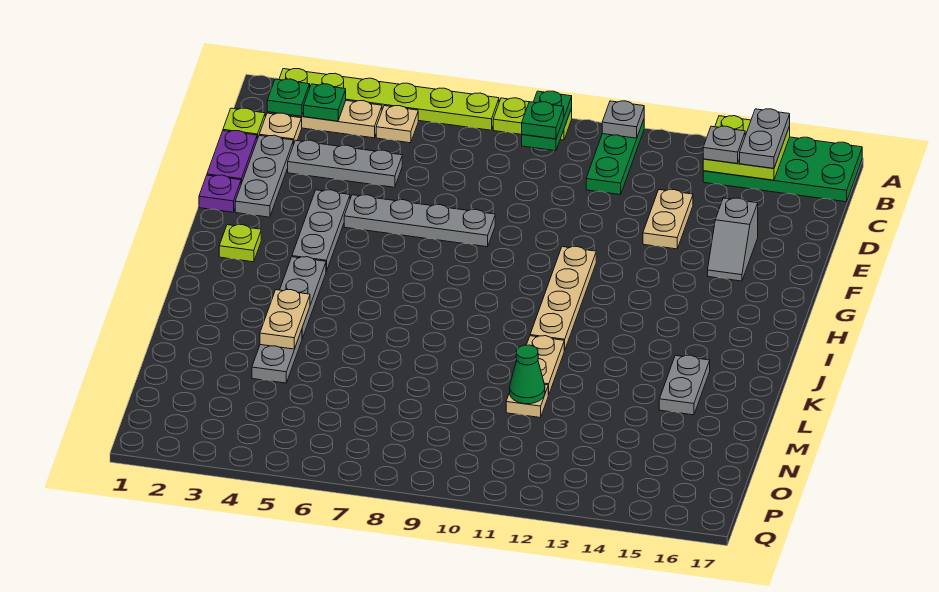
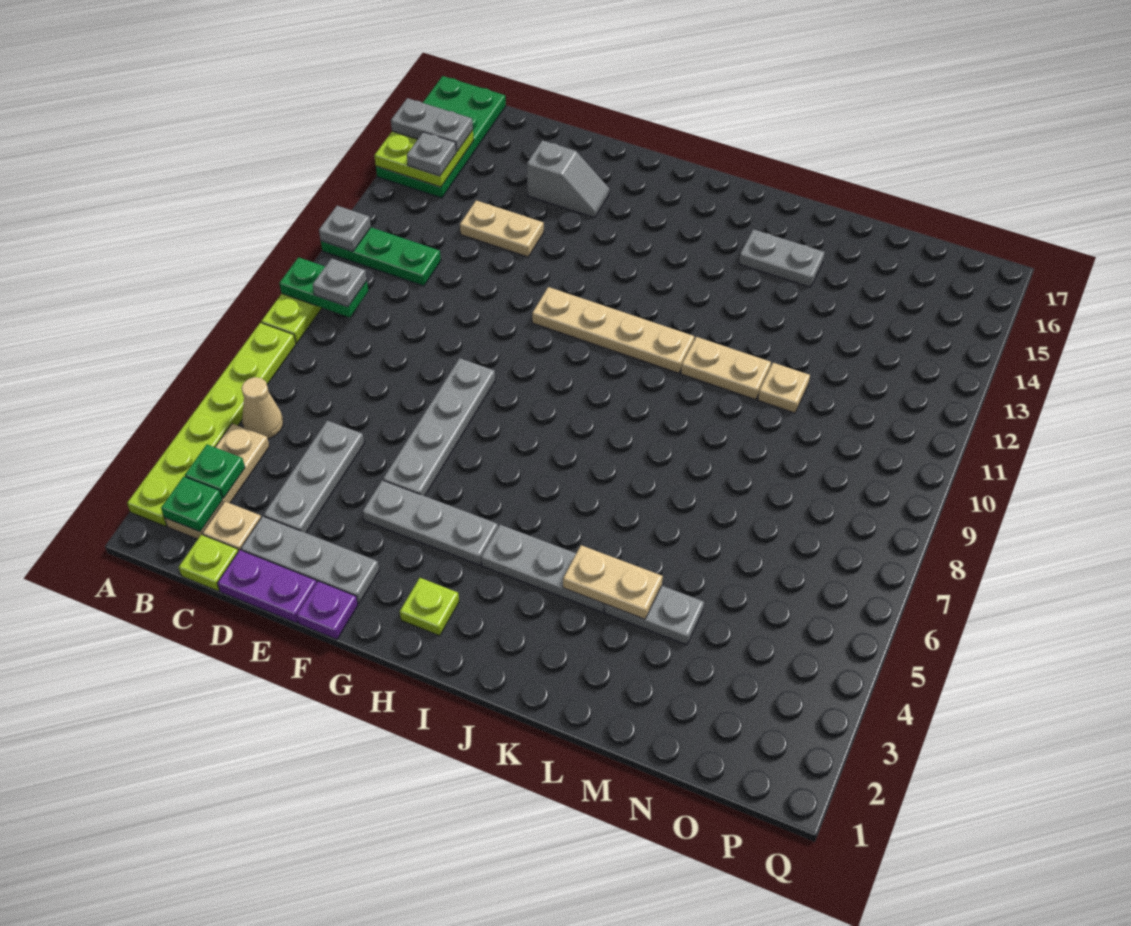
tan plate B5 level 1 -> tan cone B5 level 1
green plate B9 level 3 -> grey plate B9 level 3
green cone M11 level 2 -> none

